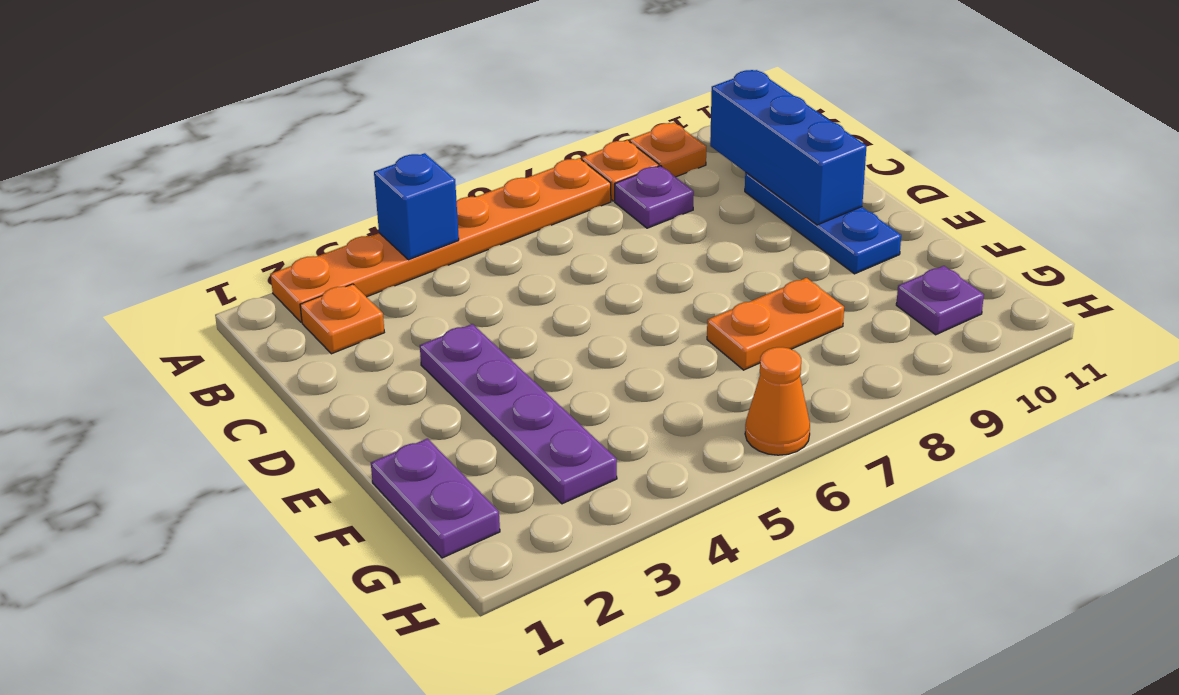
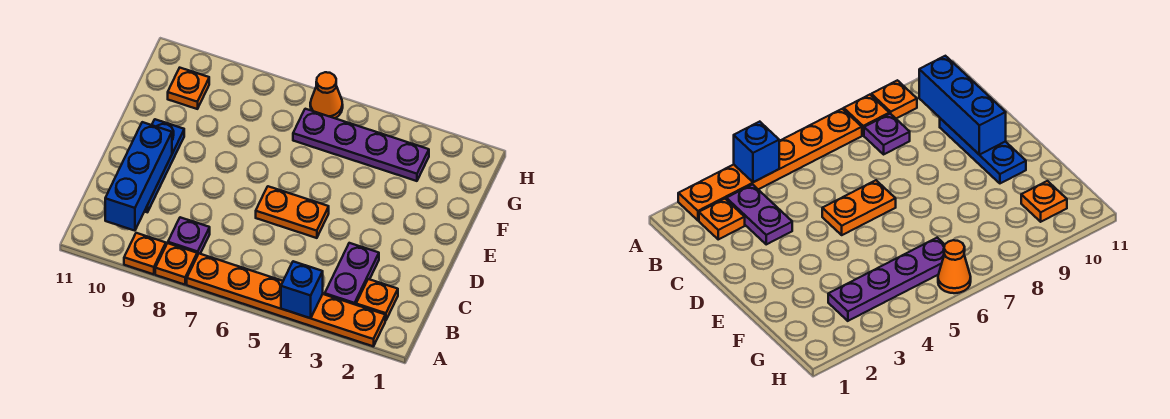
purple plate D3:G3 level 1 -> purple plate G3:G6 level 1
purple plate F1:G1 level 1 -> purple plate B3:C3 level 1
orange plate F7:F8 level 1 -> orange plate D5:D6 level 1
purple plate G10 level 1 -> orange plate G10 level 1

